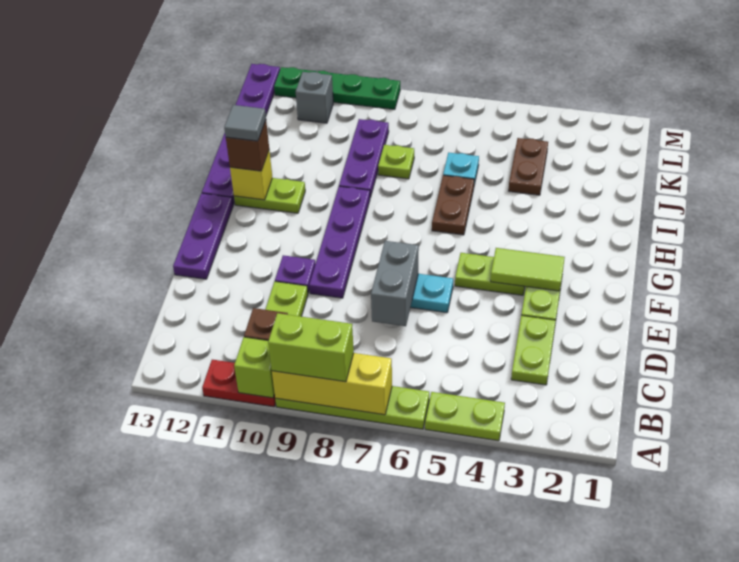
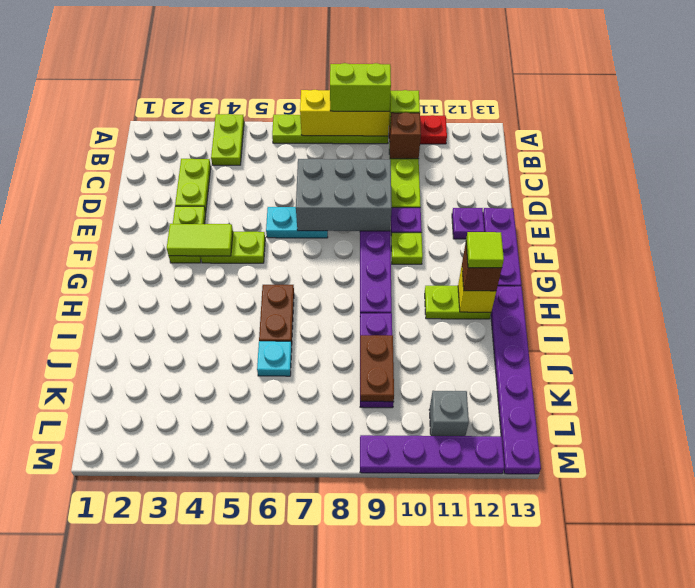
lime plate A4:A5 level 1 -> lime plate A4:B4 level 1
grey brick D7:E7 level 2 -> grey brick D7:E9 level 2
none -> purple plate E12 level 1
grey tile H12 level 4 -> lime tile H12 level 4
brown plate J4:K4 level 1 -> brown plate J9:K9 level 2
lime plate J8 level 1 -> lime plate F10 level 1
green plate M9:M12 level 1 -> purple plate M9:M12 level 1

